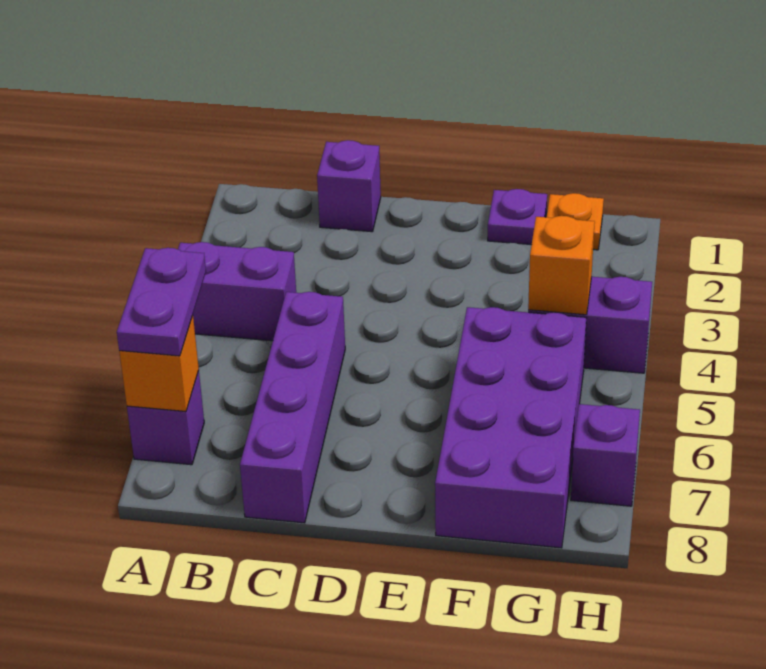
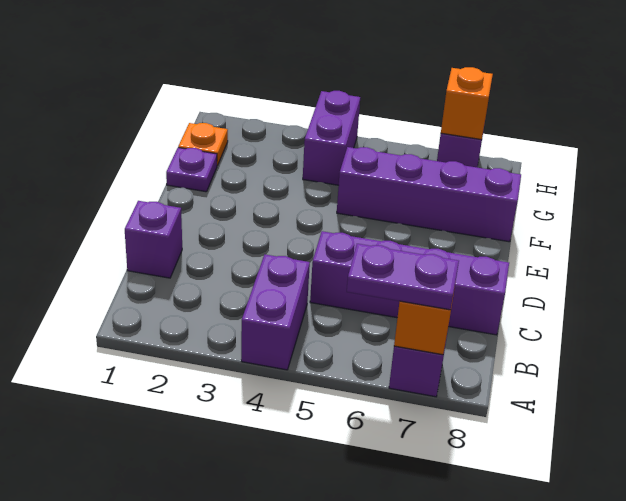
purple brick F5:G8 level 1 -> purple brick F5:F8 level 1
orange brick G4 level 2 -> orange brick H7 level 2

